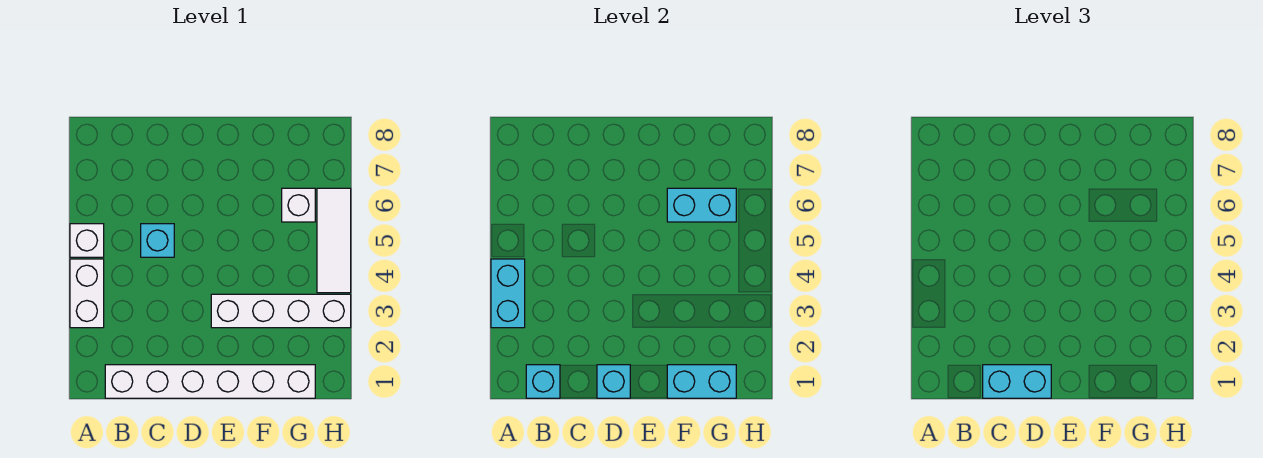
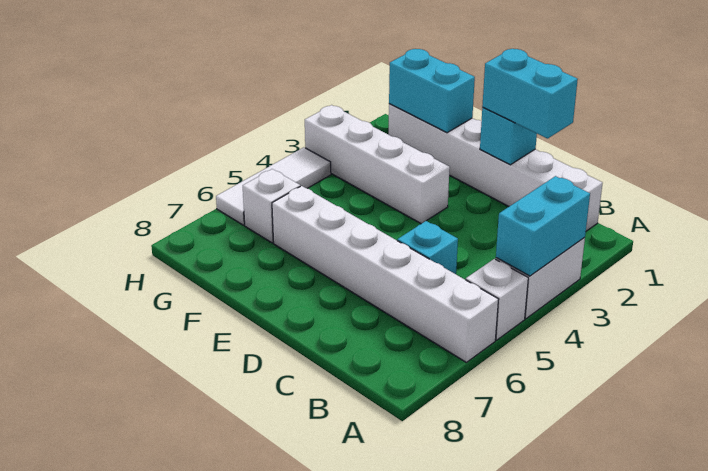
none -> white brick A6:F6 level 1
cyan brick B1 level 2 -> none
cyan brick F6:G6 level 2 -> none

